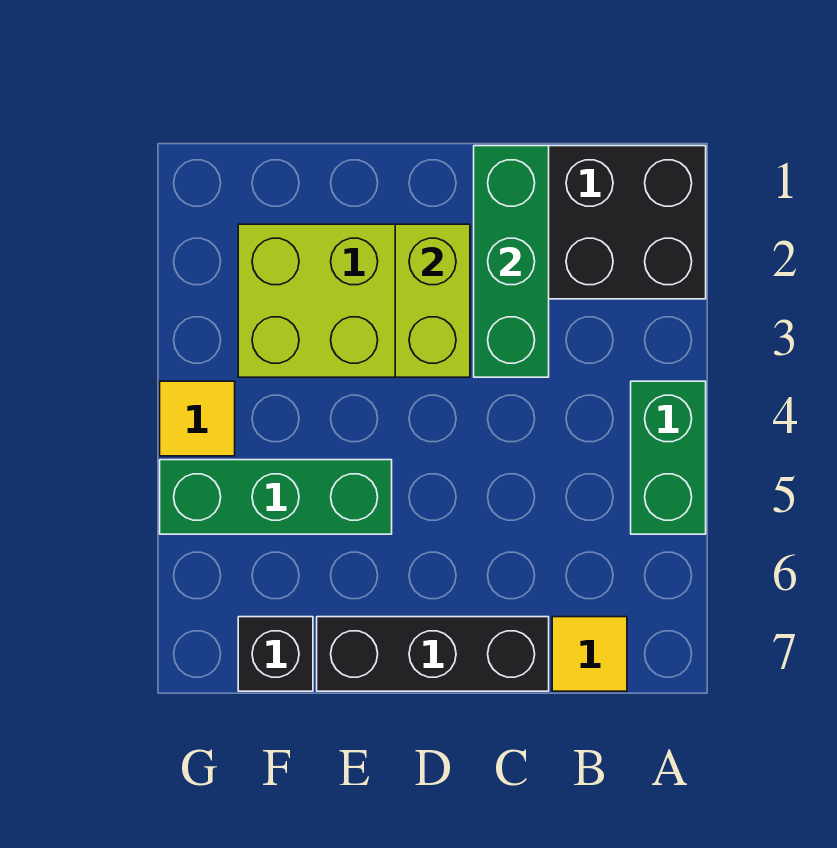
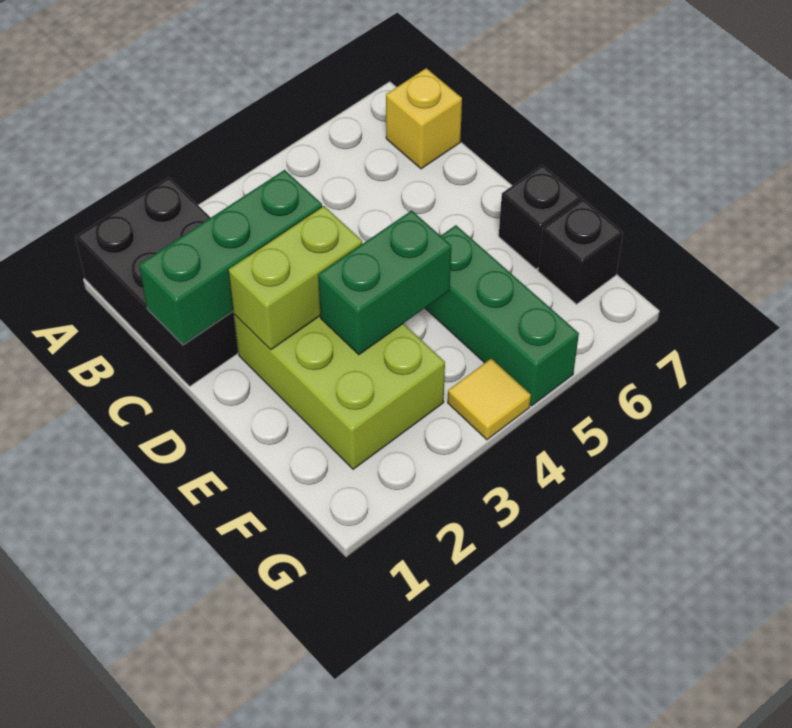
green brick A4:A5 level 1 -> green brick E3:E4 level 2
yellow tile B7 level 1 -> yellow brick B7 level 1
black brick C7:E7 level 1 -> black brick E7 level 1

